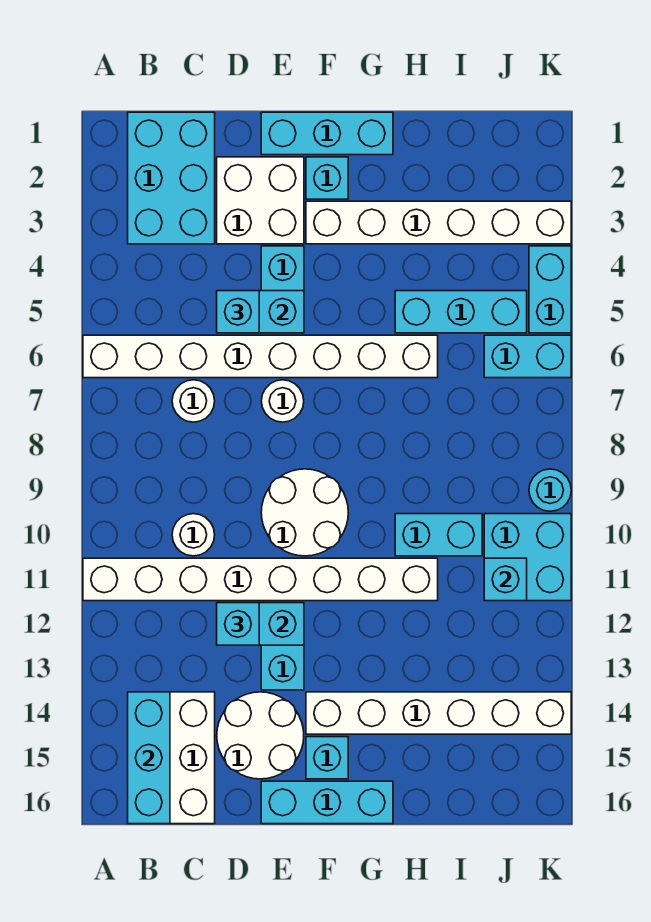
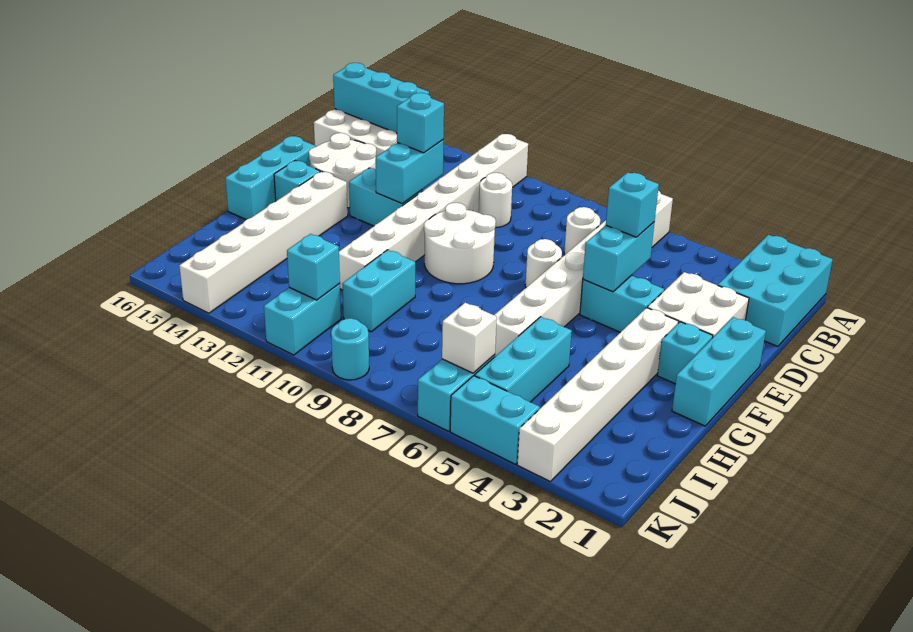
cyan brick B1:C3 level 1 -> cyan brick A1:C2 level 1
none -> white brick J6 level 2
cyan brick J10:K11 level 1 -> cyan brick J11:K11 level 1

